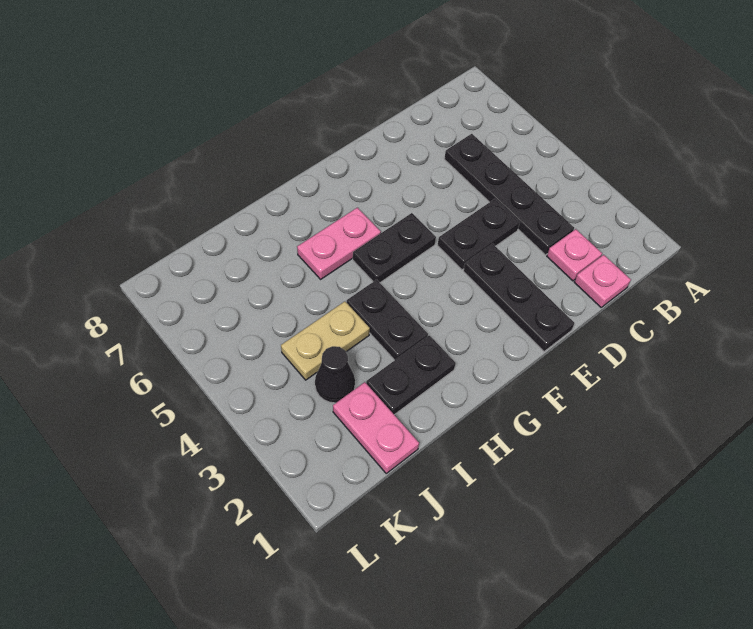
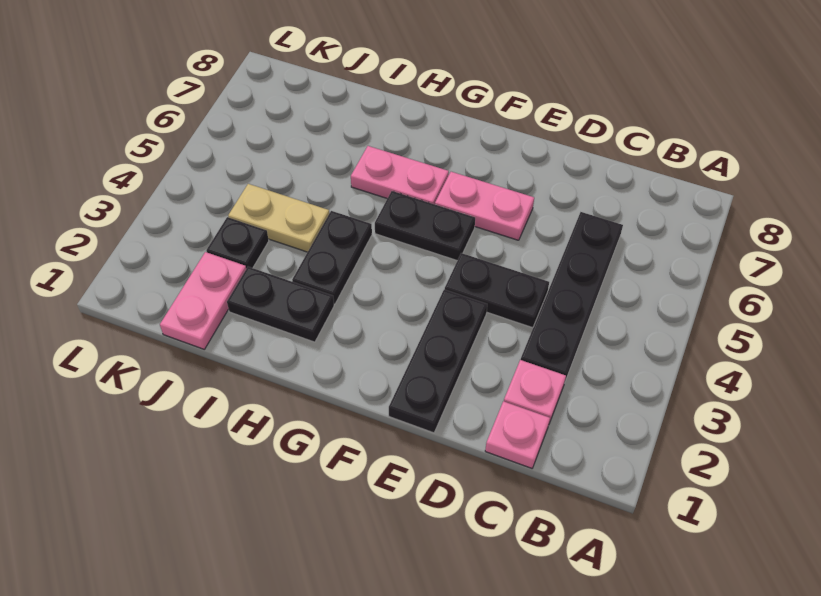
none -> pink plate E6:F6 level 1
black cone J3 level 1 -> black plate J3 level 1

